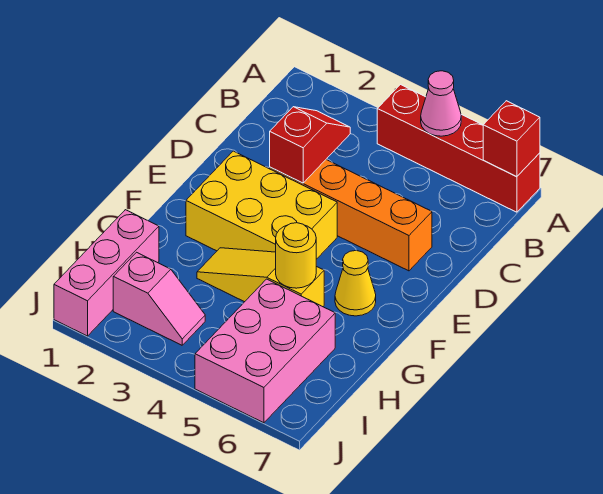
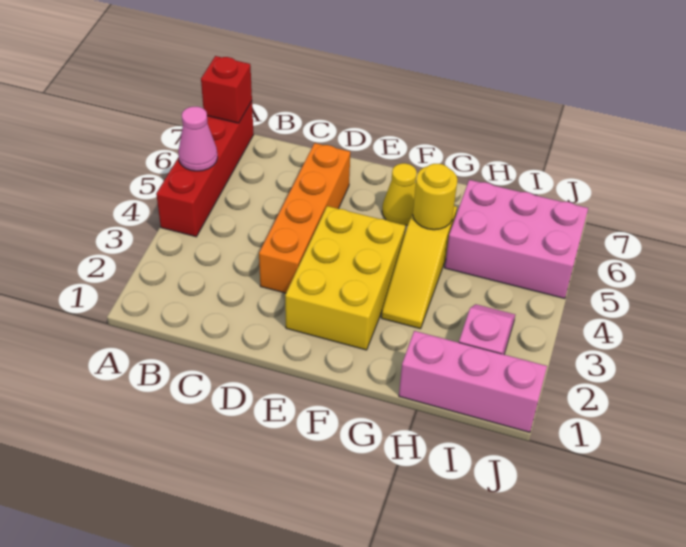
red slope C3:D3 level 2 top D -> none

